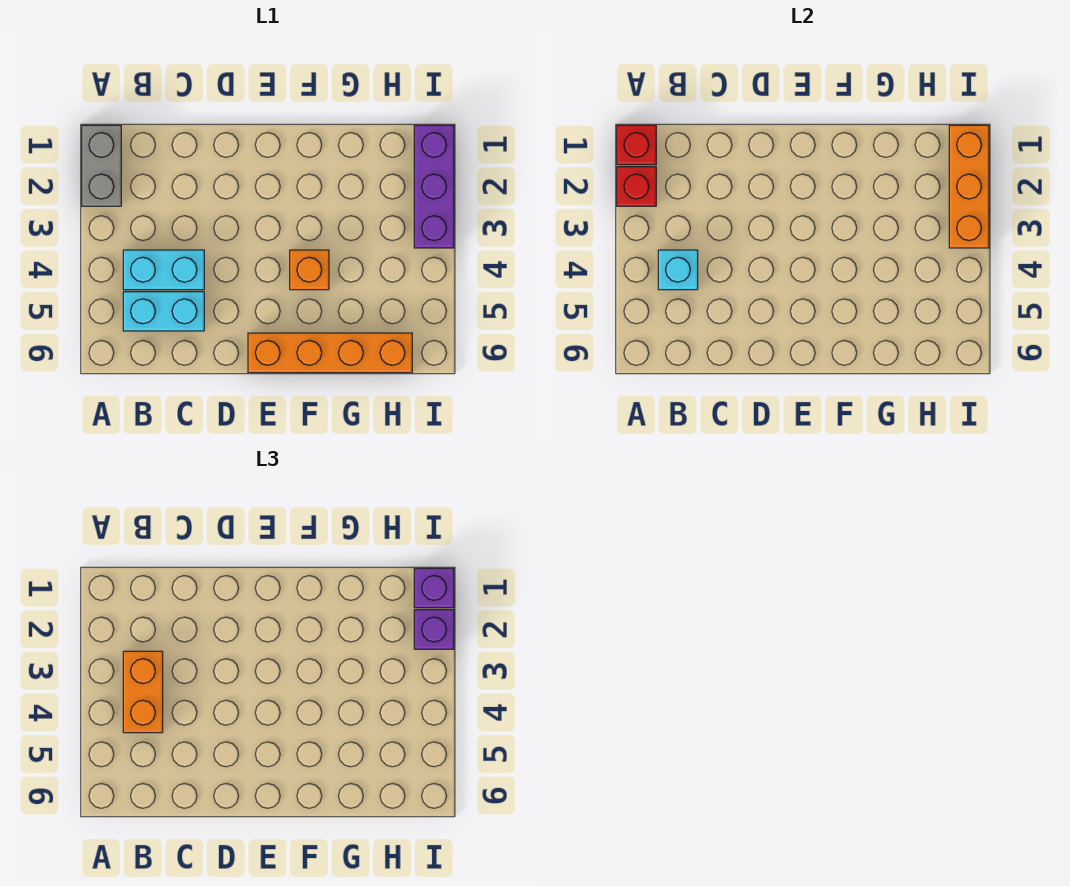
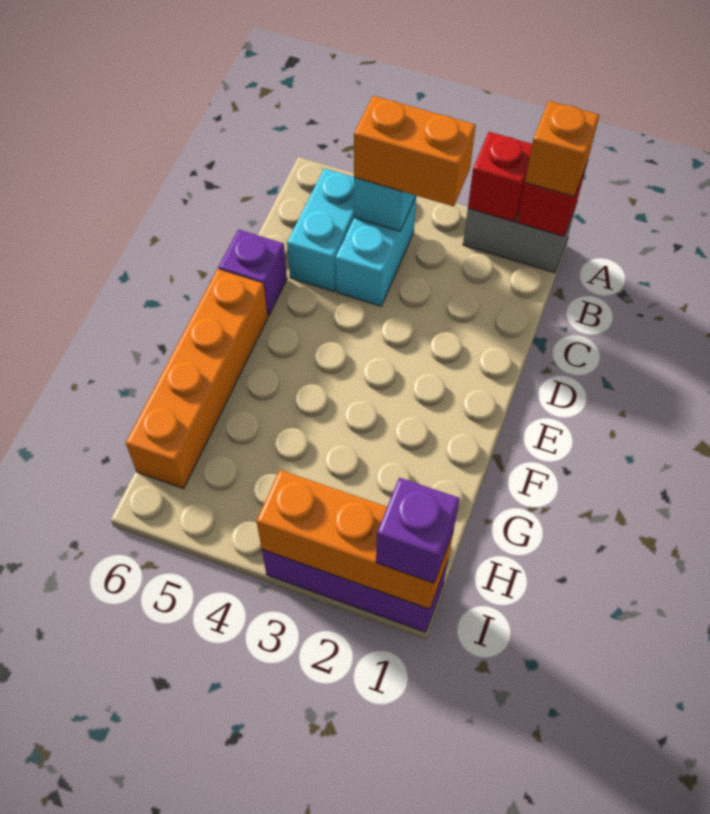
orange brick F4 level 1 -> orange brick A1 level 3
purple brick I2 level 3 -> purple brick D6 level 1

